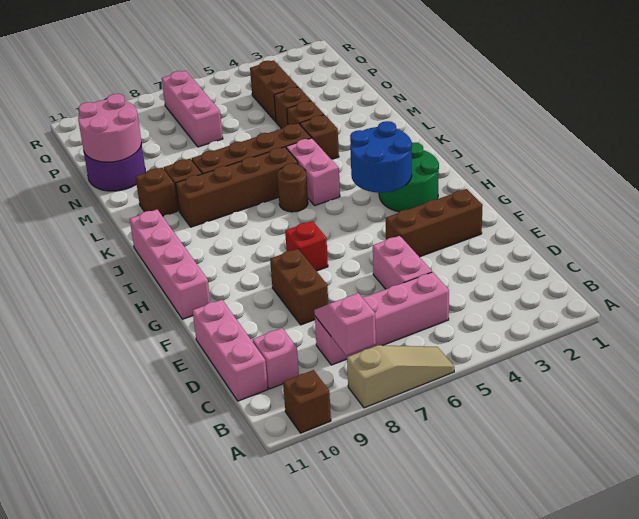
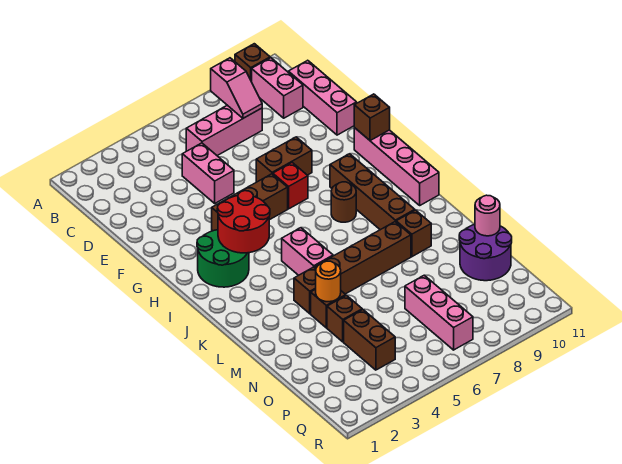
tan slope A6:A8 level 1 top 8 -> none
pink brick C5:C8 level 1 -> pink brick C6:C8 level 1
pink brick C10 level 1 -> pink brick B10:C10 level 1
brown brick E8:F8 level 1 -> brown brick F7:F8 level 1
brown brick F2:F4 level 1 -> brown brick G4:G6 level 1
blue round brick H3:I4 level 2 -> red round brick H3:I4 level 2
brown round brick J6 level 1 -> brown round brick I8 level 1
brown brick K6:K9 level 1 -> brown brick H9:K9 level 1
brown brick L10 level 1 -> brown brick G11 level 2
none -> orange round brick M4 level 2
pink round brick N10:O11 level 2 -> pink round brick N11 level 2

